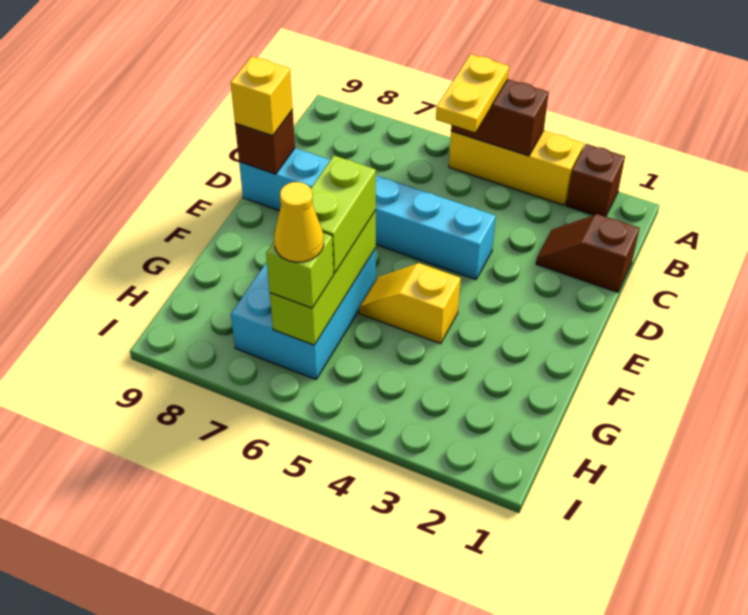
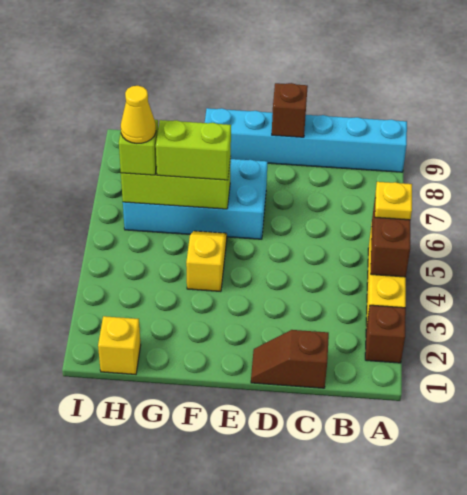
yellow plate A5:B5 level 3 -> yellow plate A5 level 3
brown slope C1:C2 level 1 top 1 -> brown slope C1:D1 level 1 top C
cyan brick D4:D9 level 1 -> cyan brick A9:F9 level 1
yellow brick D9 level 3 -> yellow brick H1 level 1
cyan brick F6:H7 level 1 -> cyan brick E6:H7 level 1

